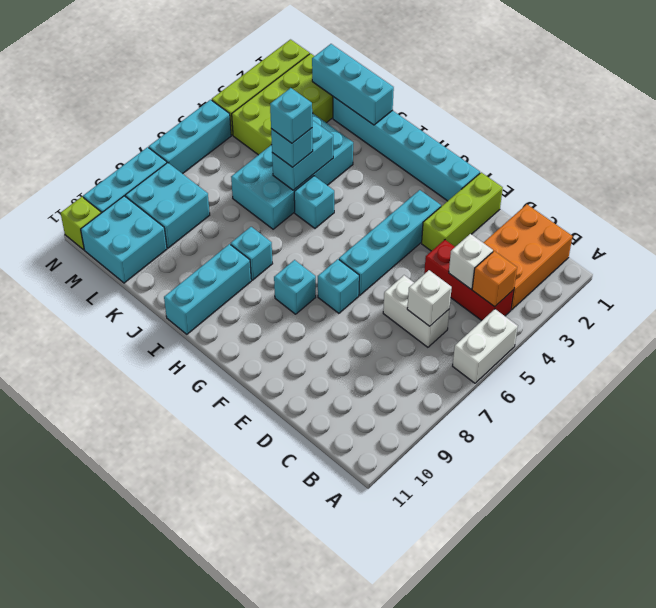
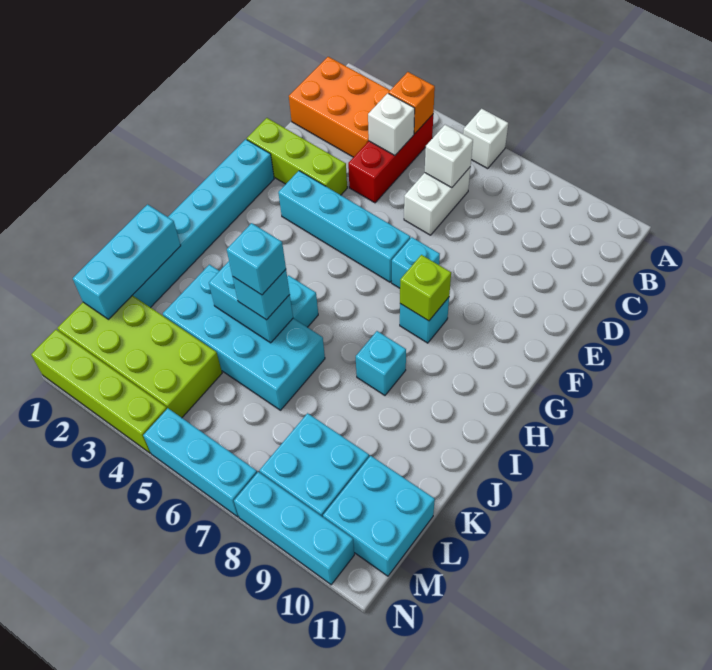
white brick A5:A6 level 1 -> white brick A6 level 1
cyan brick I9:I11 level 1 -> none
lime brick N11 level 1 -> lime brick G8 level 2

